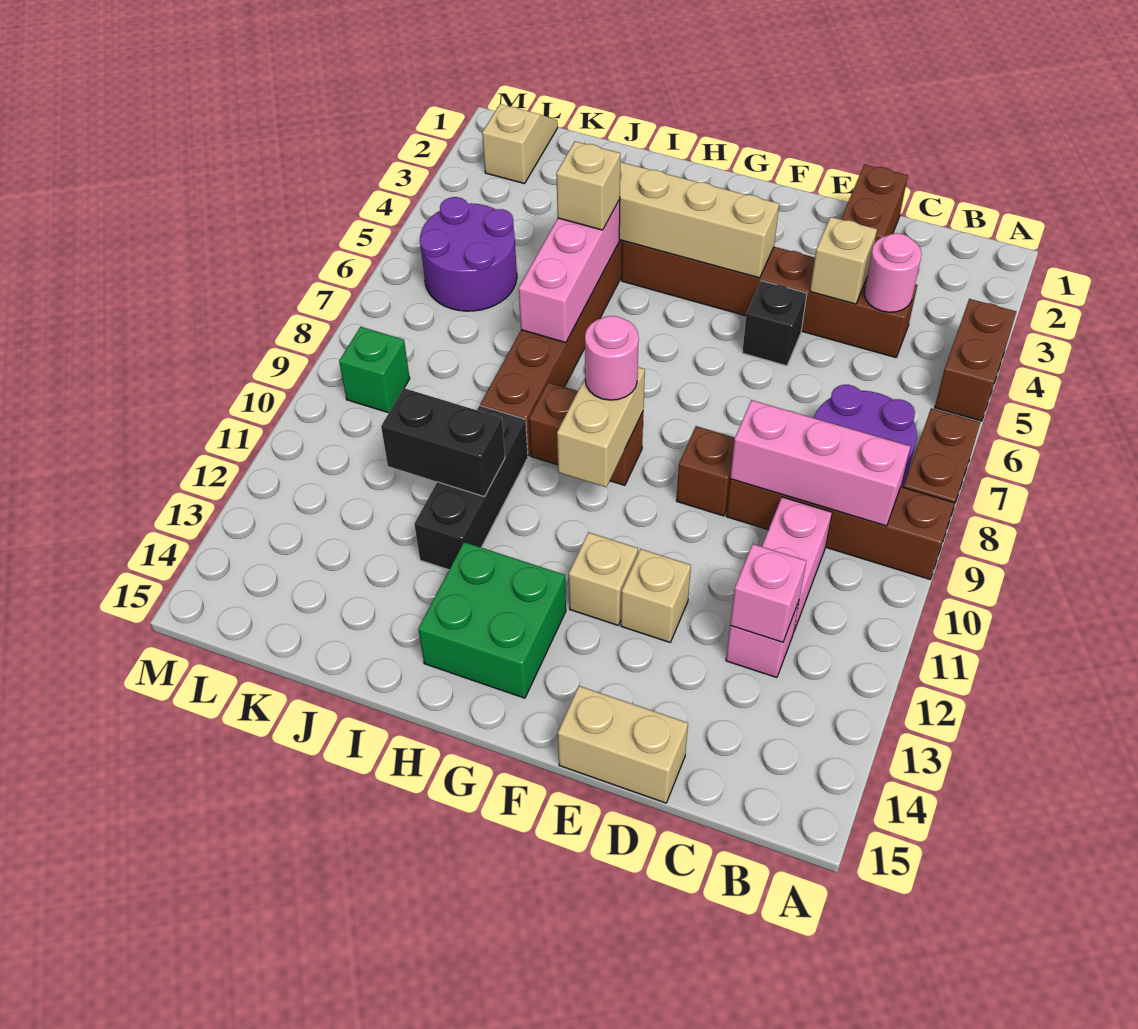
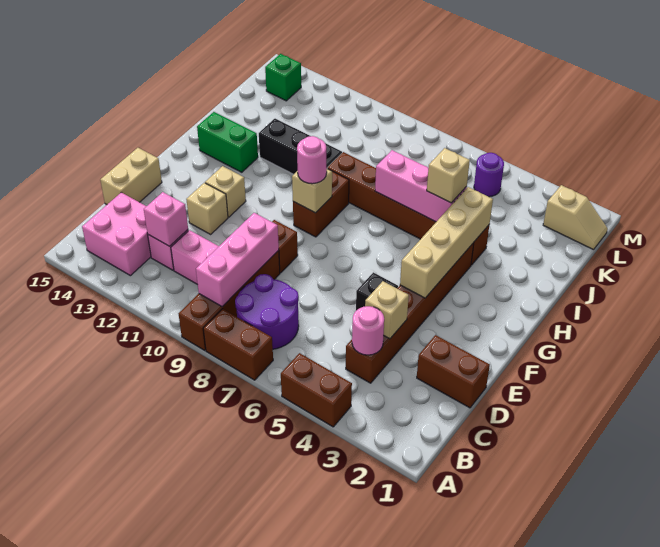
none -> pink brick B13:C14 level 1
tan brick G9:G10 level 2 -> tan brick G9 level 2
green brick G13:H14 level 1 -> green brick H13:H14 level 1
black brick I11:J11 level 2 -> none
purple round brick K5:L6 level 1 -> purple round brick L5 level 1
green brick L9 level 1 -> green brick L14 level 1

